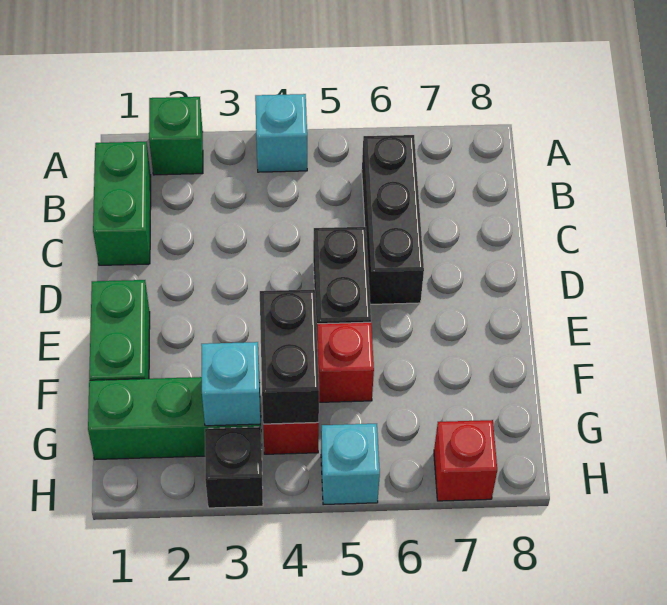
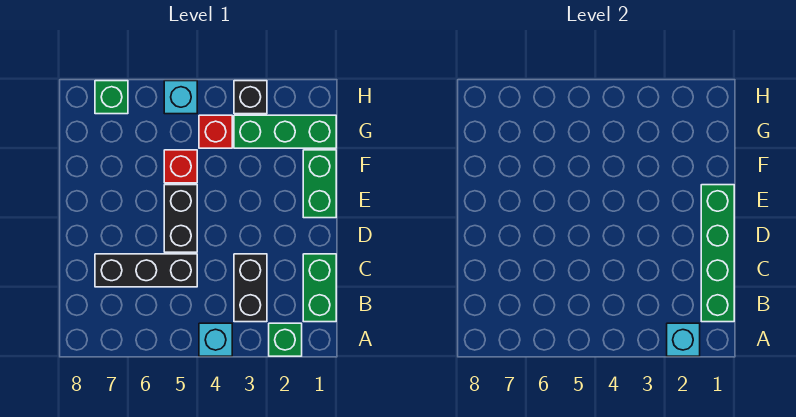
none -> green brick B1:E1 level 2
black brick B6:D6 level 1 -> black brick C5:C7 level 1
black brick F4:G4 level 2 -> black brick B3:C3 level 1
cyan brick G3 level 2 -> cyan brick A2 level 2
red brick H7 level 1 -> green brick H7 level 1

